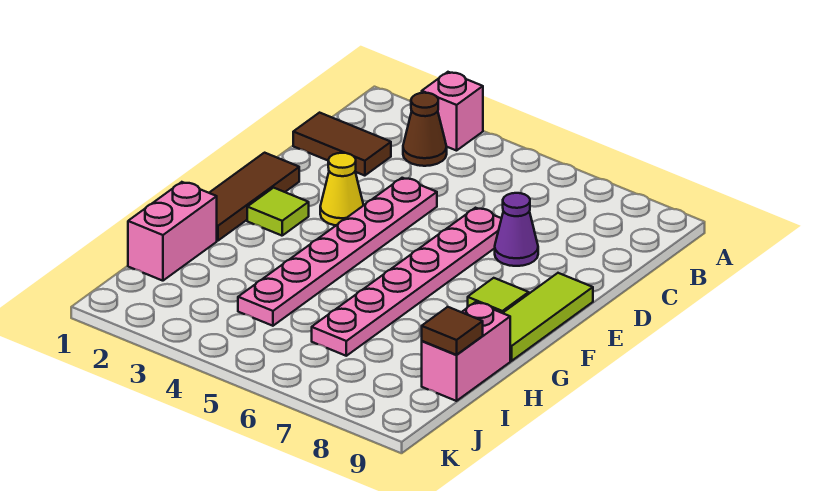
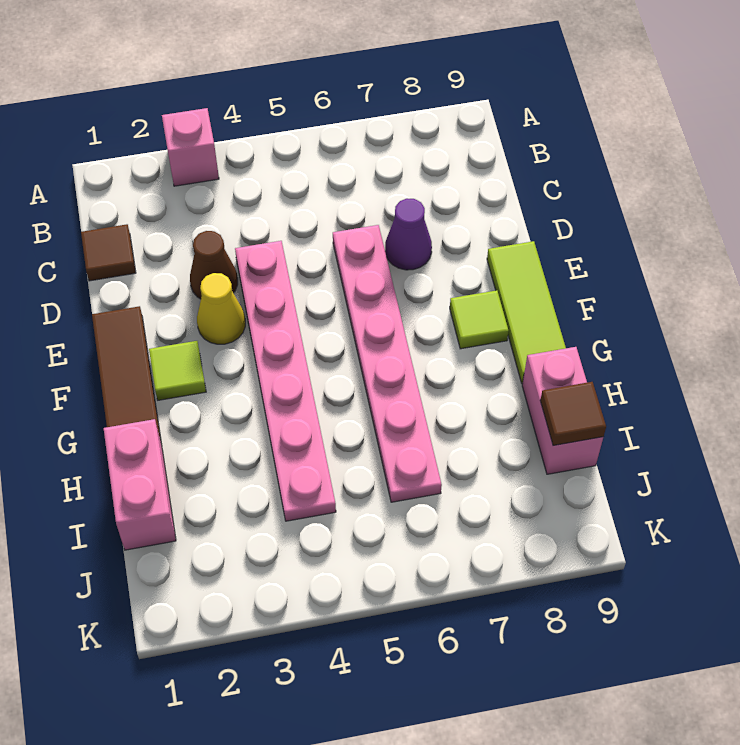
brown cone B3 level 1 -> brown cone D3 level 1
brown tile C1:C2 level 1 -> brown tile C1 level 1

